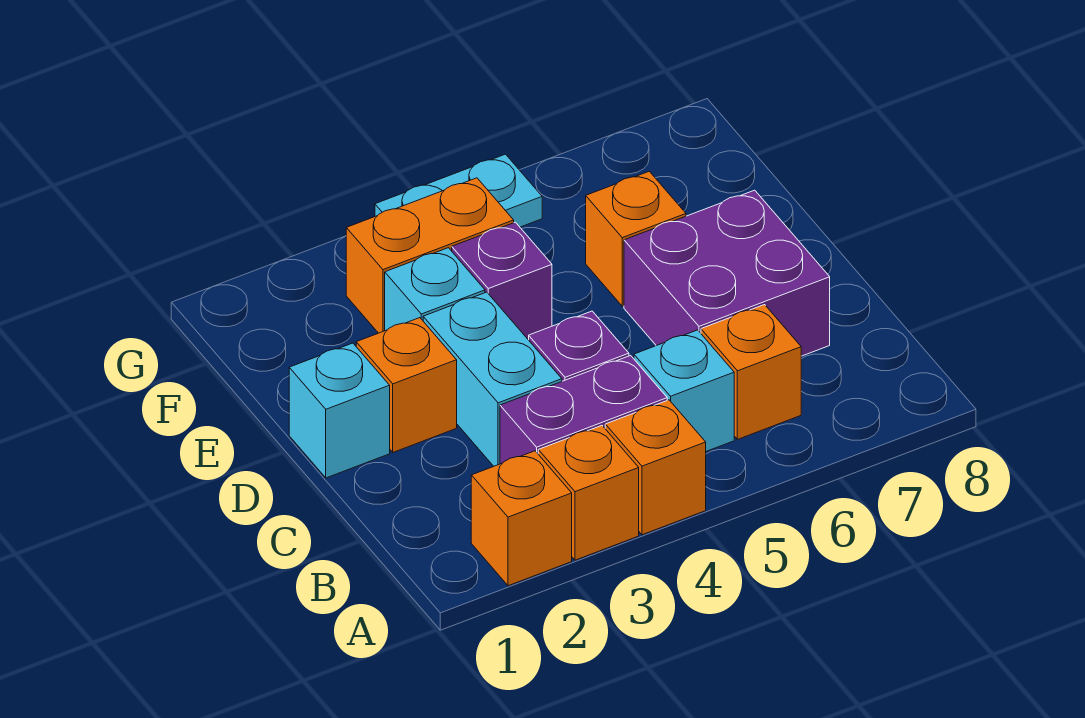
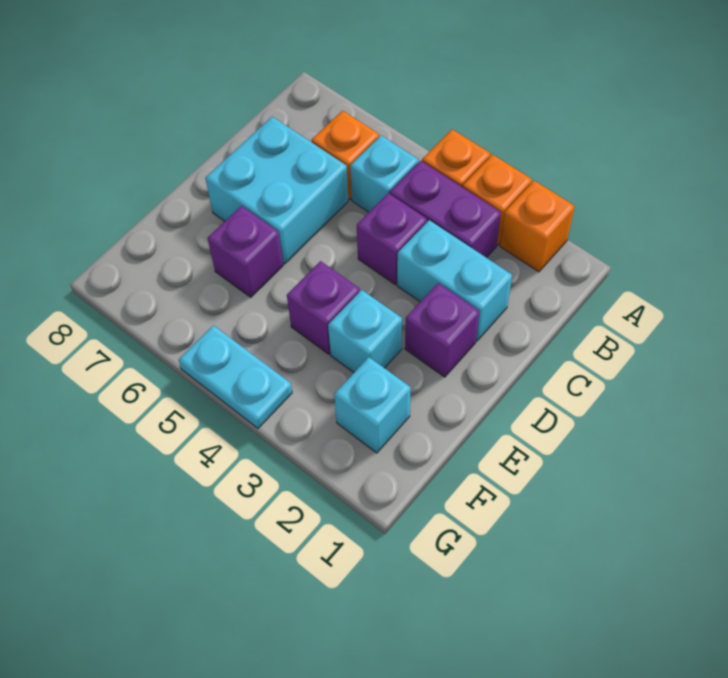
cyan brick C3:D3 level 1 -> cyan brick C2:C3 level 1
purple brick C6:D7 level 1 -> cyan brick C6:D7 level 1
cyan brick D1 level 1 -> cyan brick F2 level 1
orange brick D2 level 1 -> purple brick D2 level 1
orange brick E6 level 1 -> purple brick E6 level 1
orange brick F3:F4 level 1 -> none

